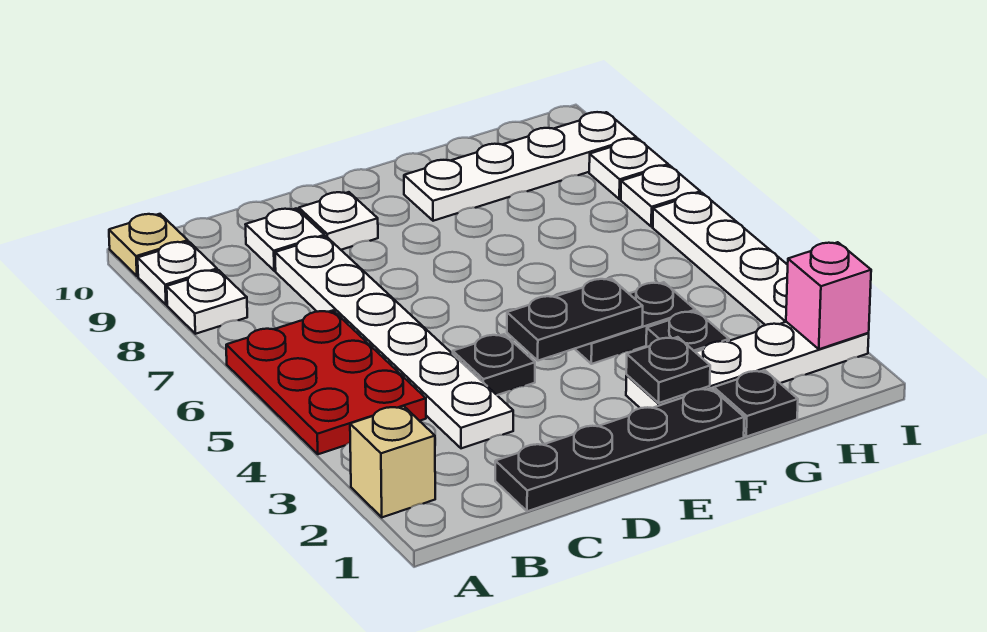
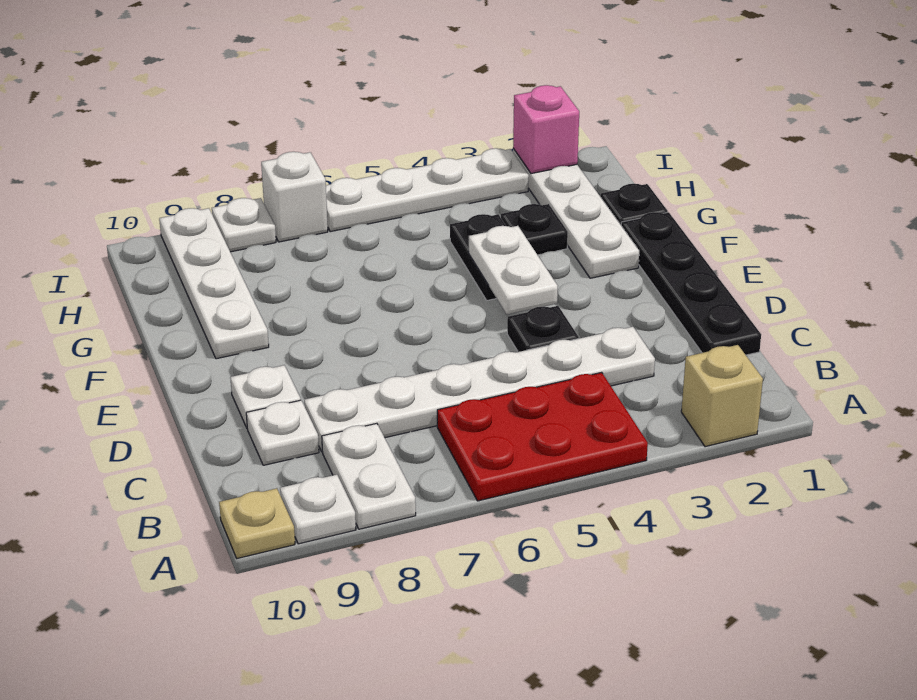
white plate A8 level 1 -> white plate A8:B8 level 1
black plate E4:F4 level 2 -> white plate E4:F4 level 2
black plate F2 level 2 -> none
white plate I7 level 1 -> white brick I7 level 1

